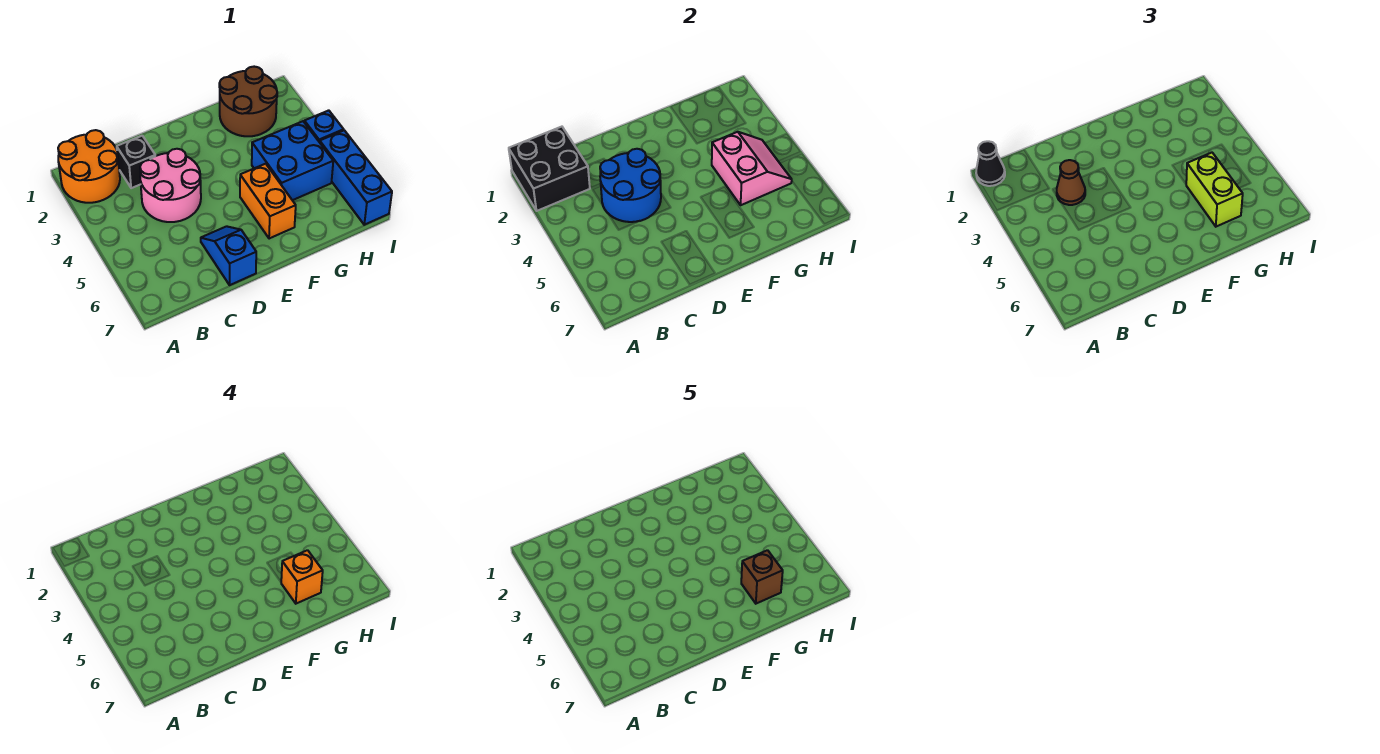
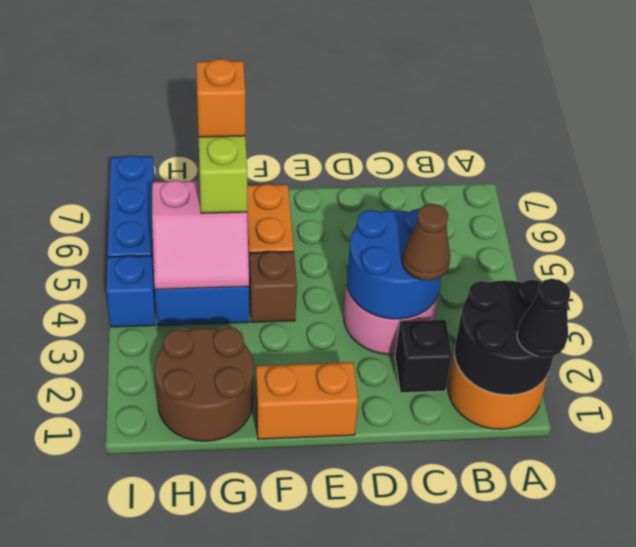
black brick A1:B2 level 2 -> black round brick A1:B2 level 2
blue slope D6:D7 level 1 top 7 -> none
none -> orange brick E1:F1 level 1
pink slope G4:H5 level 2 top G -> pink slope G4:H5 level 2 top 5
brown brick G6 level 5 -> brown brick F4 level 1

